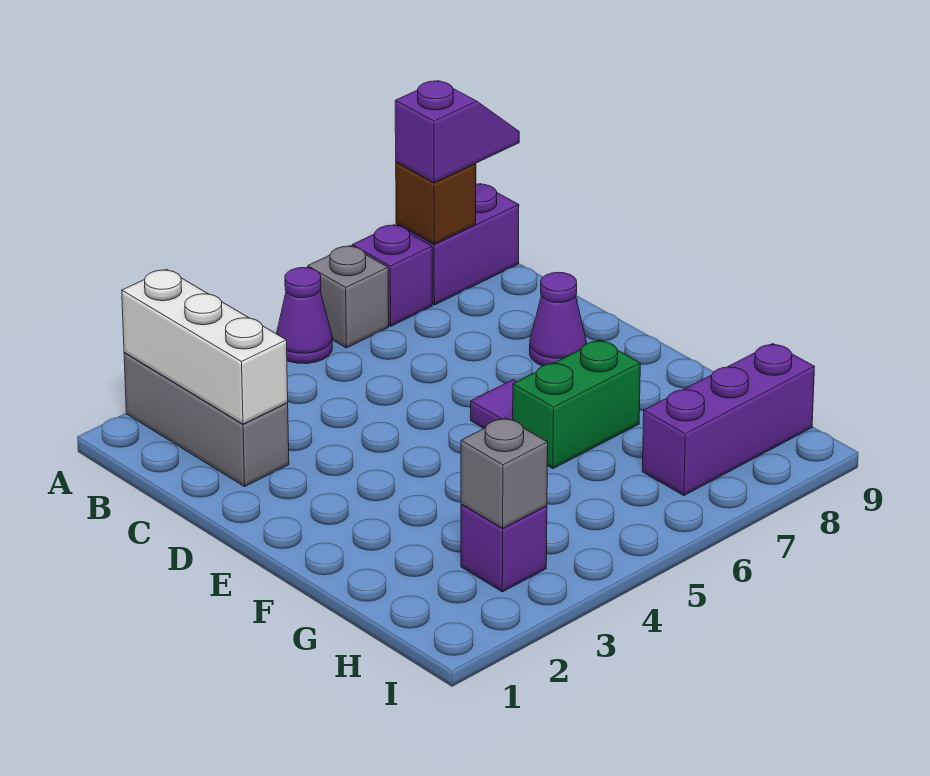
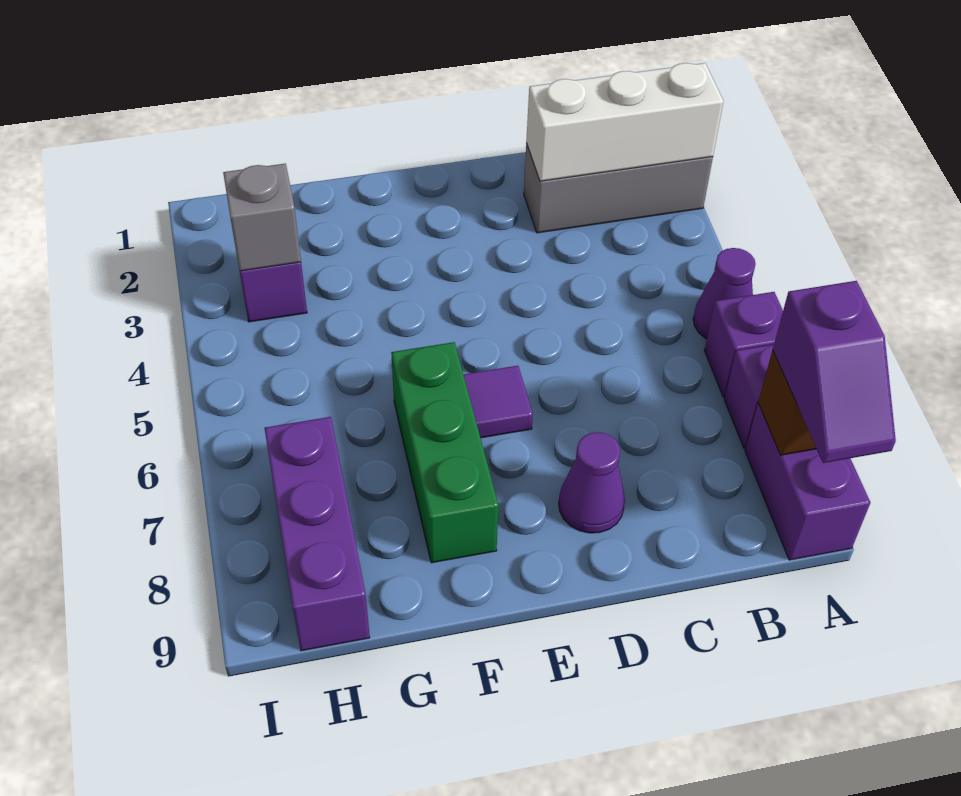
grey brick A6 level 1 -> purple brick A6 level 1
green brick F6:F7 level 1 -> green brick F6:F8 level 1

